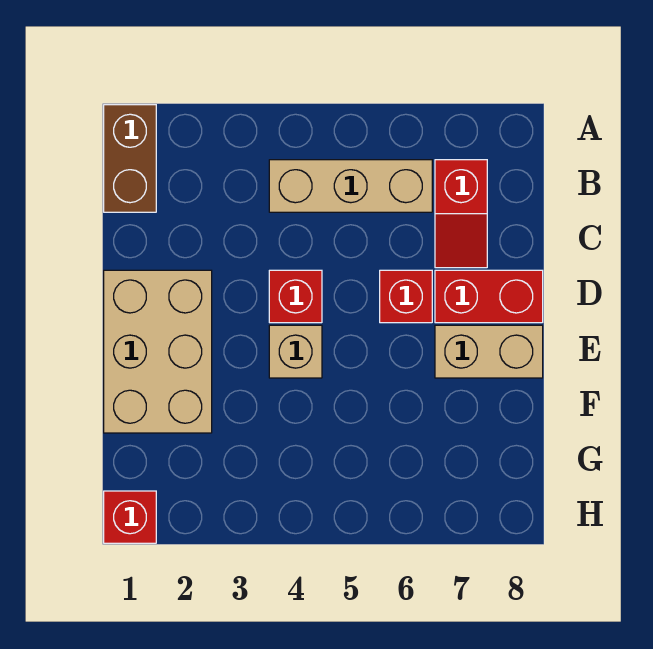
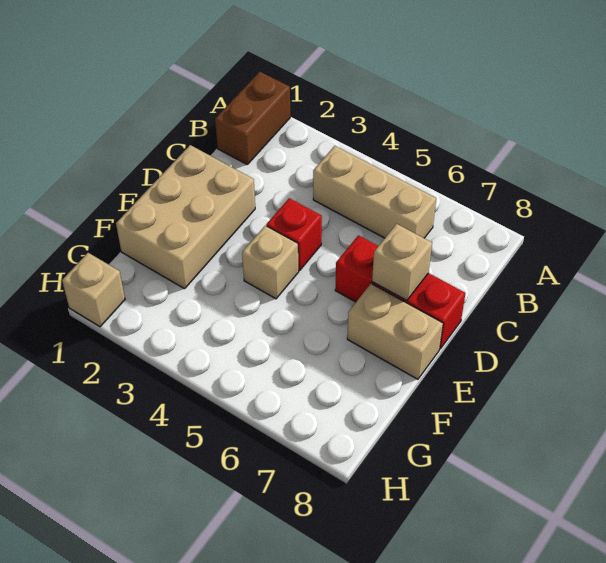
red slope B7:C7 level 1 top B -> none
none -> tan brick D7 level 2
red brick H1 level 1 -> tan brick H1 level 1

